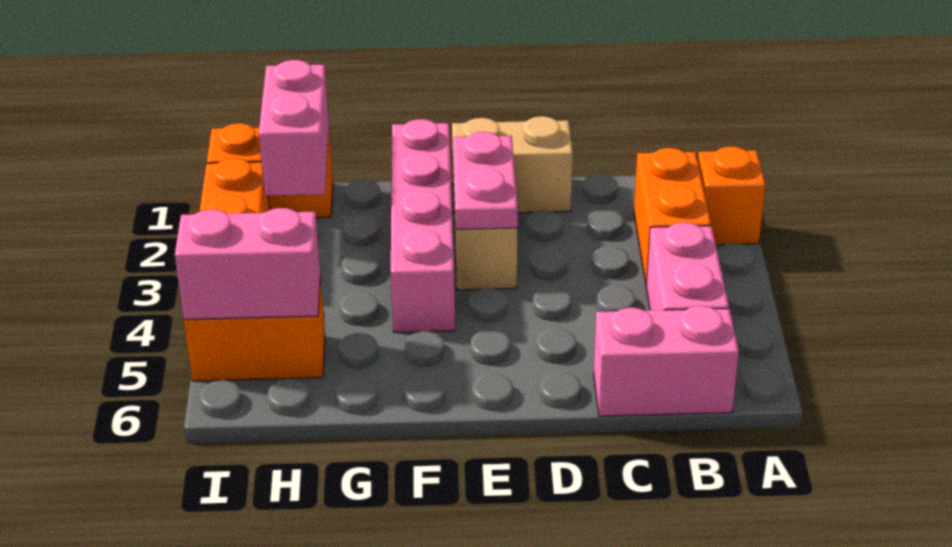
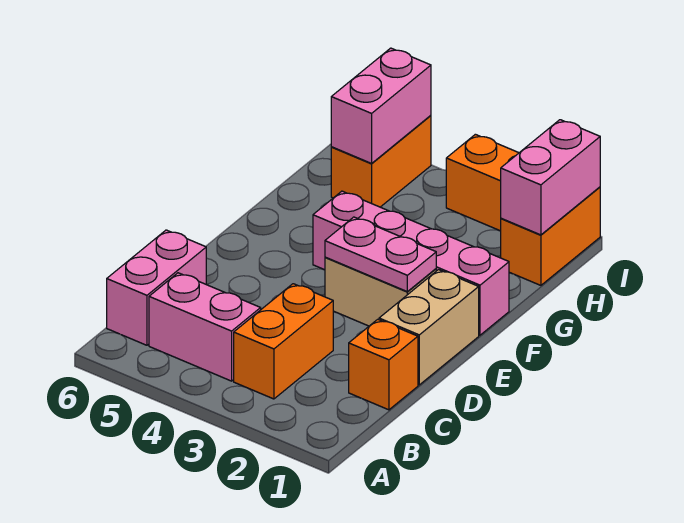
orange brick A2 level 1 -> orange brick C1 level 1
orange brick B2:B3 level 1 -> orange brick B3:C3 level 1
pink brick H1:H2 level 2 -> pink brick H1:I1 level 2

